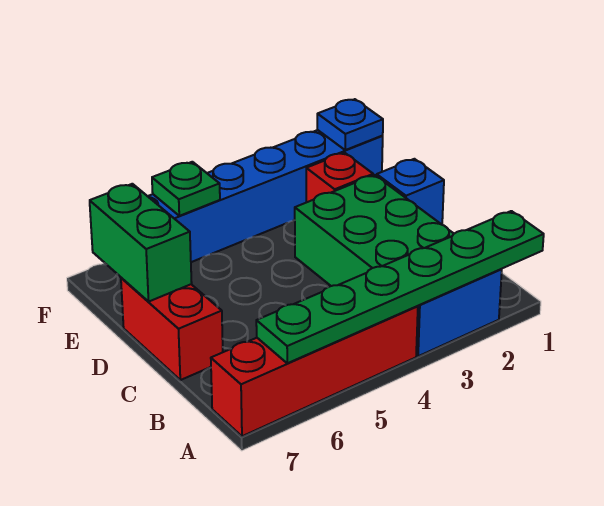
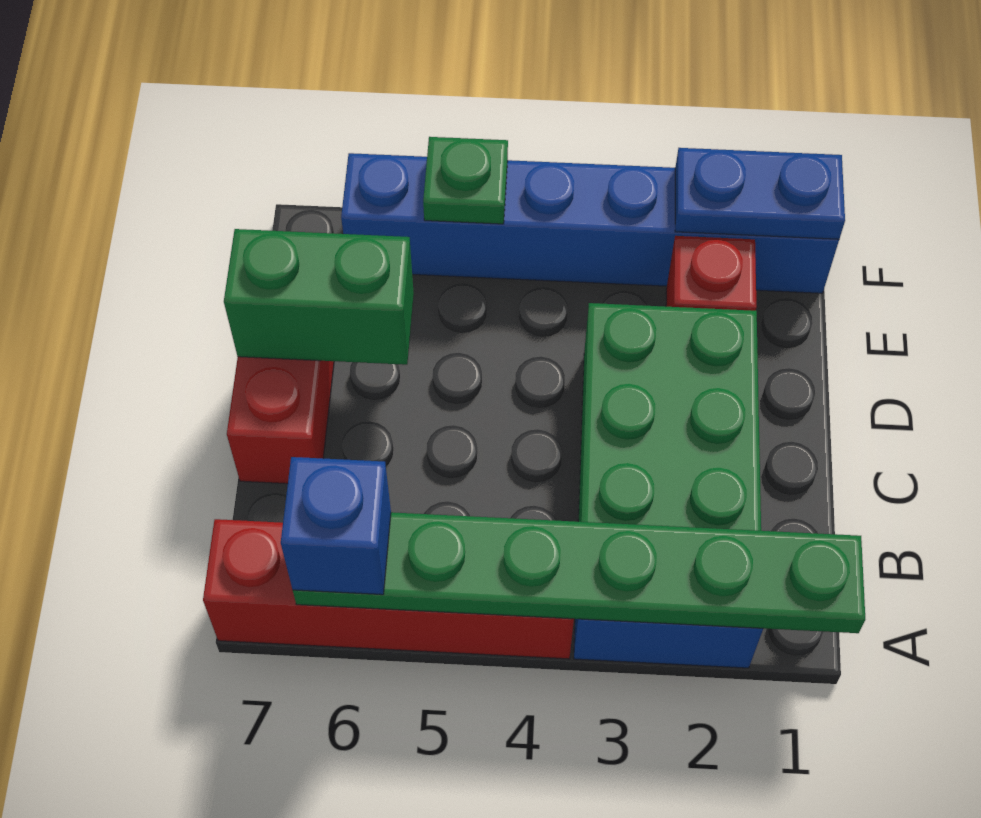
blue brick D1 level 1 -> blue brick A6 level 3
green brick D7:E7 level 2 -> green brick D6:D7 level 2
blue plate F1 level 2 -> blue plate F1:F2 level 2

